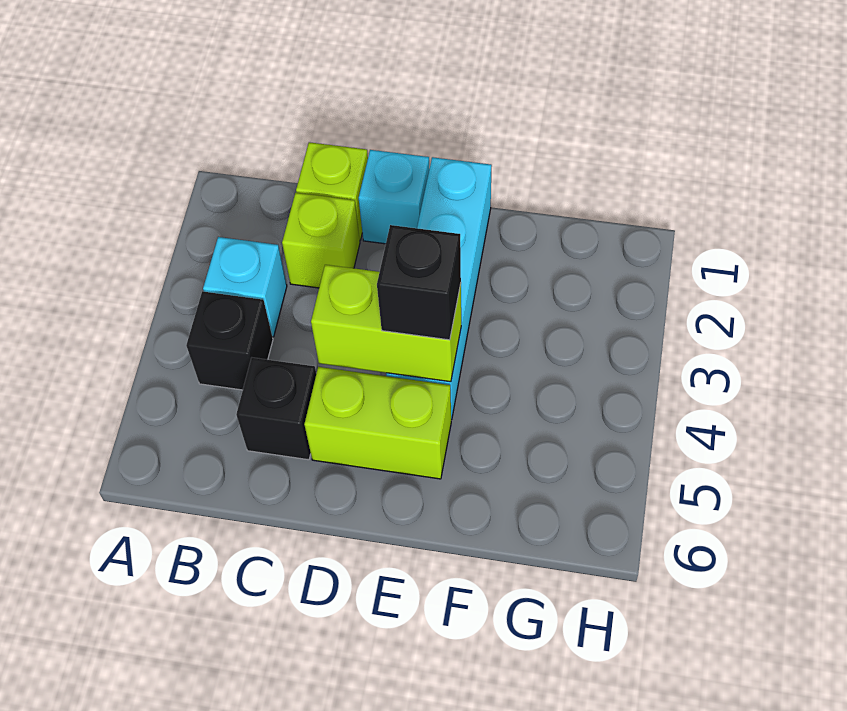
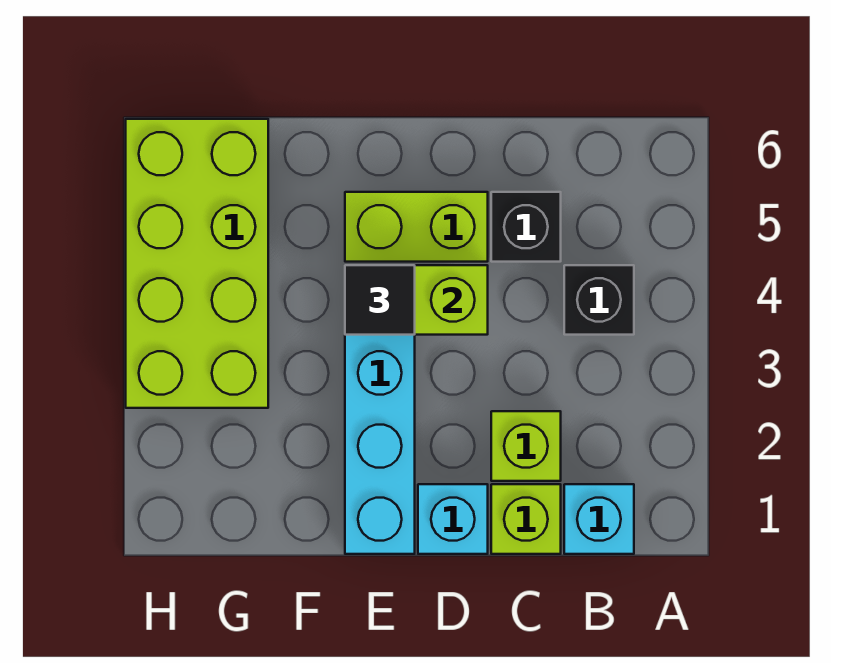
cyan brick B3 level 1 -> cyan brick B1 level 1
black brick E4 level 3 -> black tile E4 level 3
none -> lime brick G3:H6 level 1

